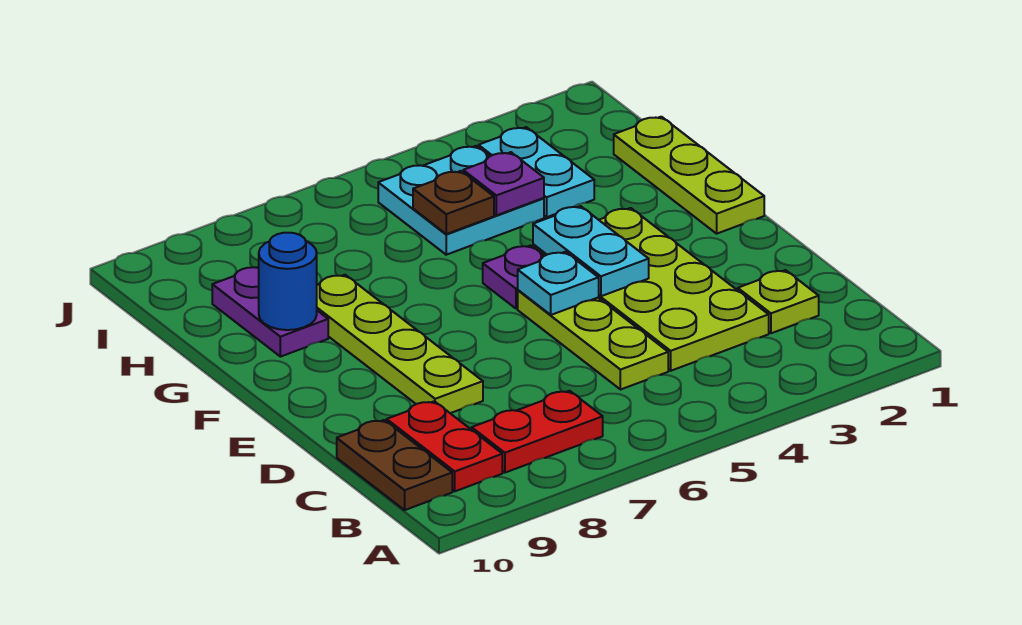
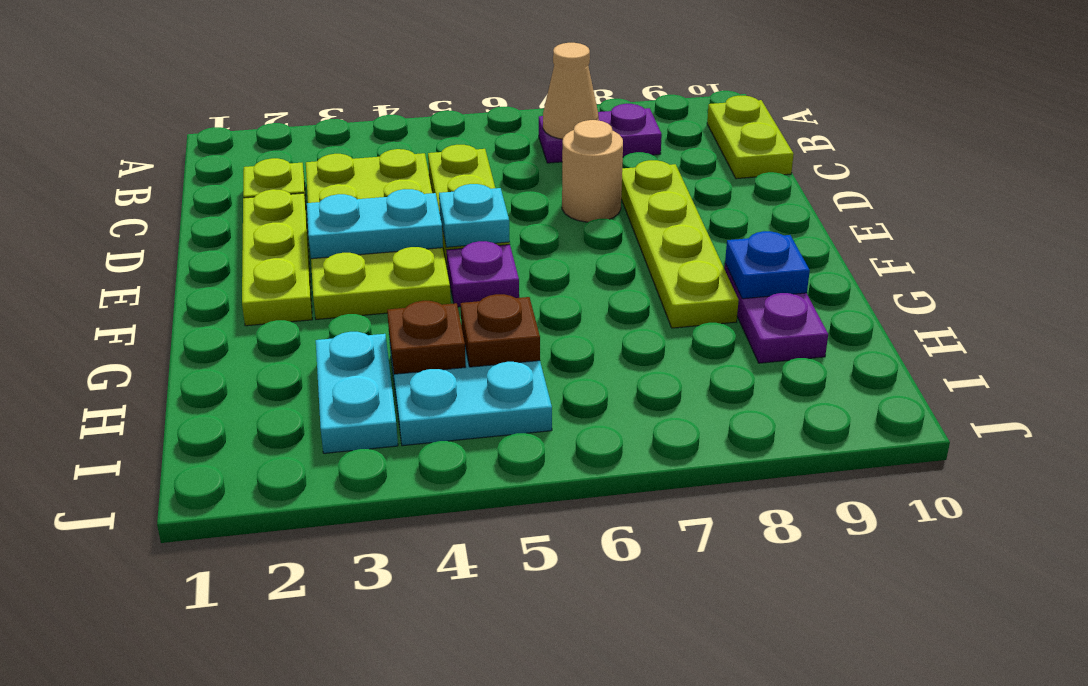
red plate B7:B8 level 1 -> purple plate B7:B8 level 1
none -> tan cone B7 level 2
red plate B9:C9 level 1 -> none
brown plate B10:C10 level 1 -> lime plate B10:C10 level 1
none -> tan round brick D7 level 1
cyan plate E4:F4 level 2 -> cyan plate E3:E4 level 2
lime plate F1:H1 level 1 -> lime plate D2:F2 level 1
blue round brick G9 level 2 -> blue plate G9 level 2
purple plate H4 level 2 -> brown plate H4 level 2

